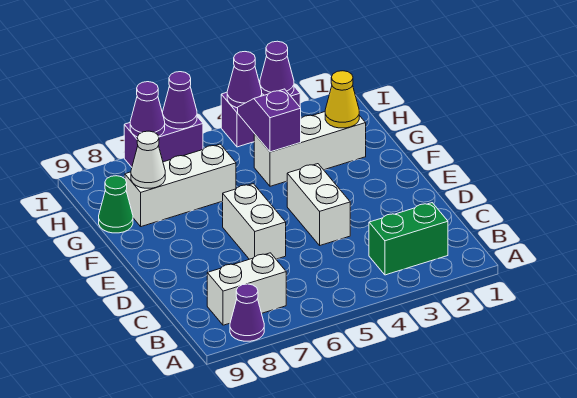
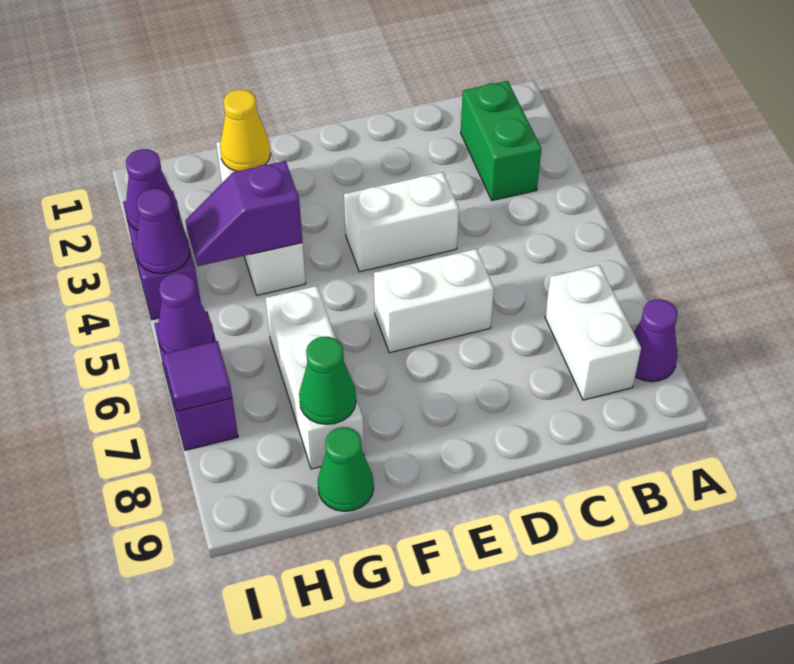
white cone G8 level 2 -> green cone G8 level 2
purple cone I7 level 2 -> purple tile I7 level 2

